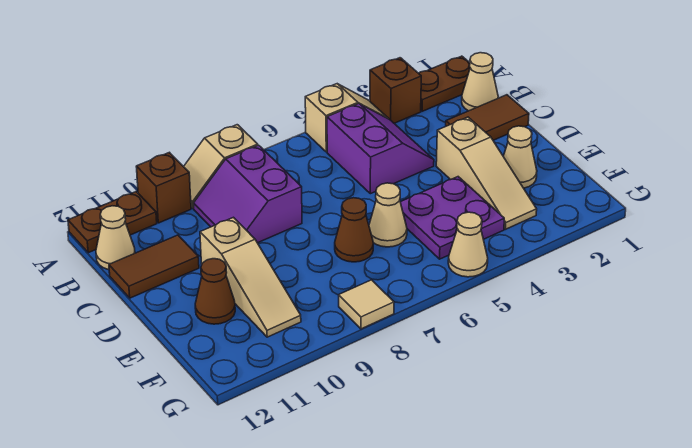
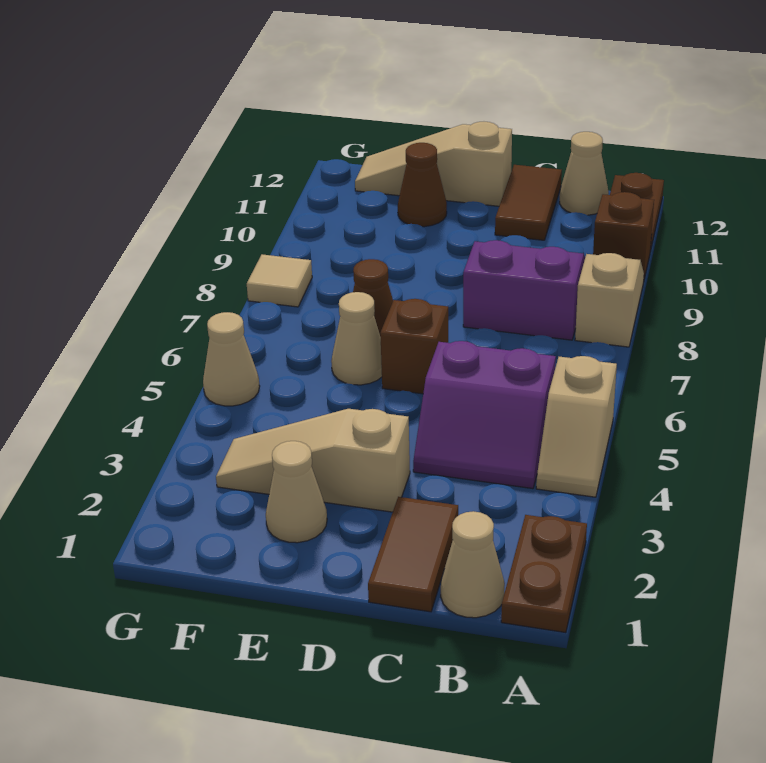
brown brick A3 level 1 -> brown brick D6 level 1
tan slope D10:F10 level 1 top D -> tan slope D12:F12 level 1 top D
purple plate E4:F5 level 1 -> none

